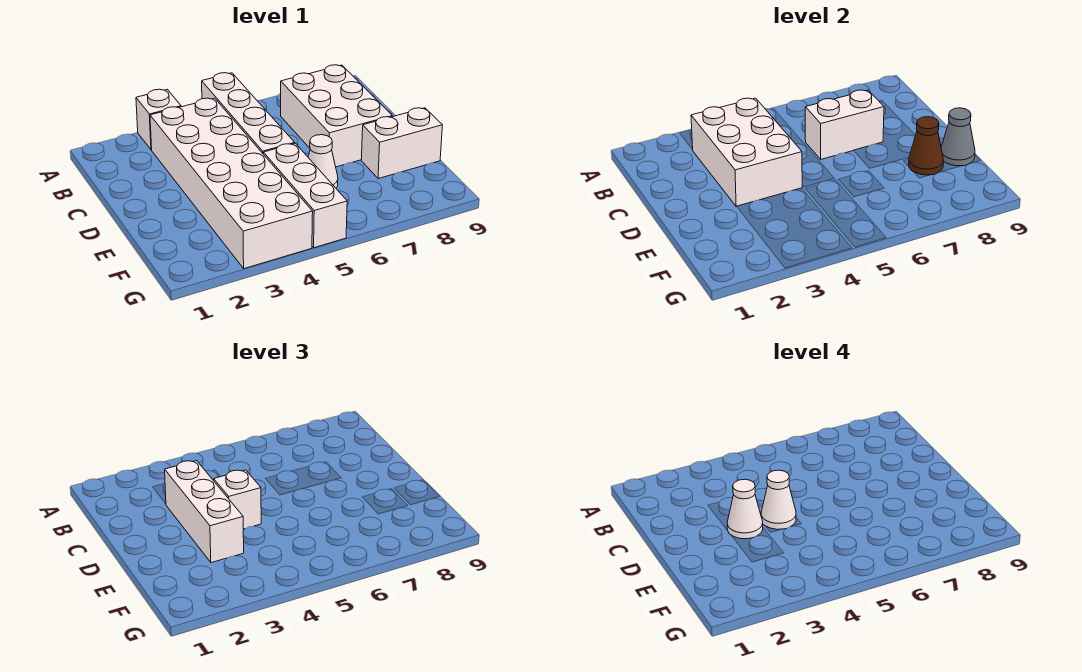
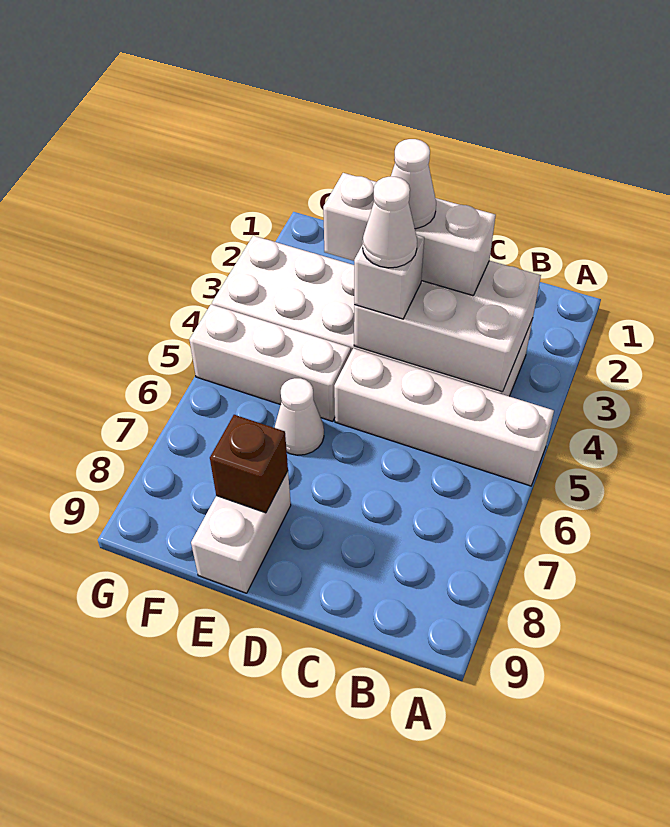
white brick A3 level 1 -> none
white brick B7:D8 level 1 -> none
white brick C6:C7 level 2 -> none
brown cone E8 level 2 -> brown brick E8 level 2
grey cone E9 level 2 -> none

